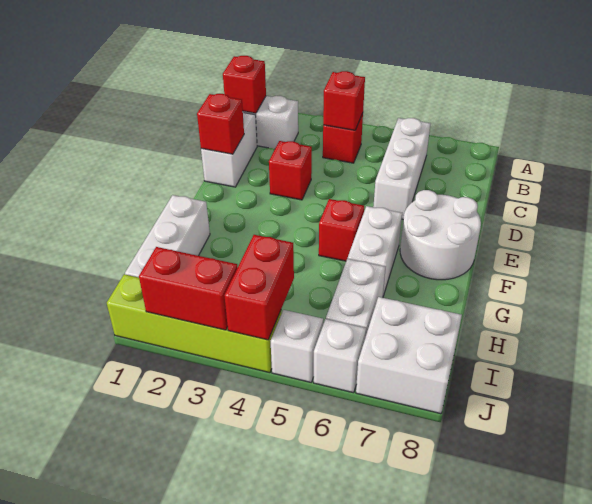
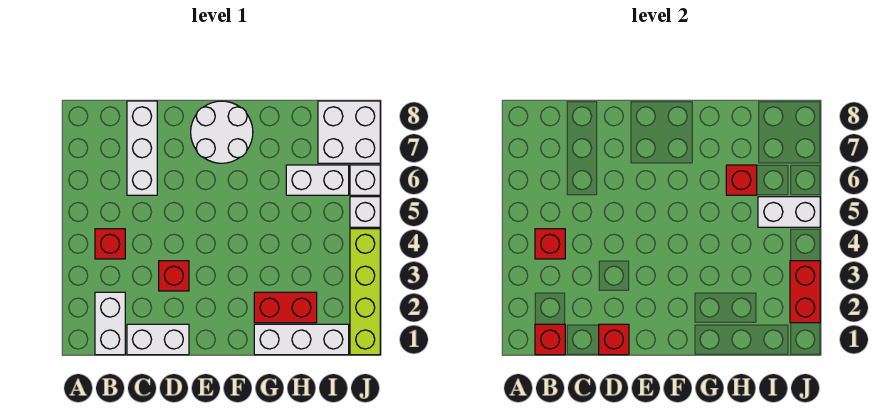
white brick B6:D6 level 1 -> white brick C6:C8 level 1
red brick F5 level 1 -> red brick H6 level 2
white brick F6:G6 level 1 -> white brick I5:J5 level 2
red brick I4:J4 level 2 -> red brick G2:H2 level 1

